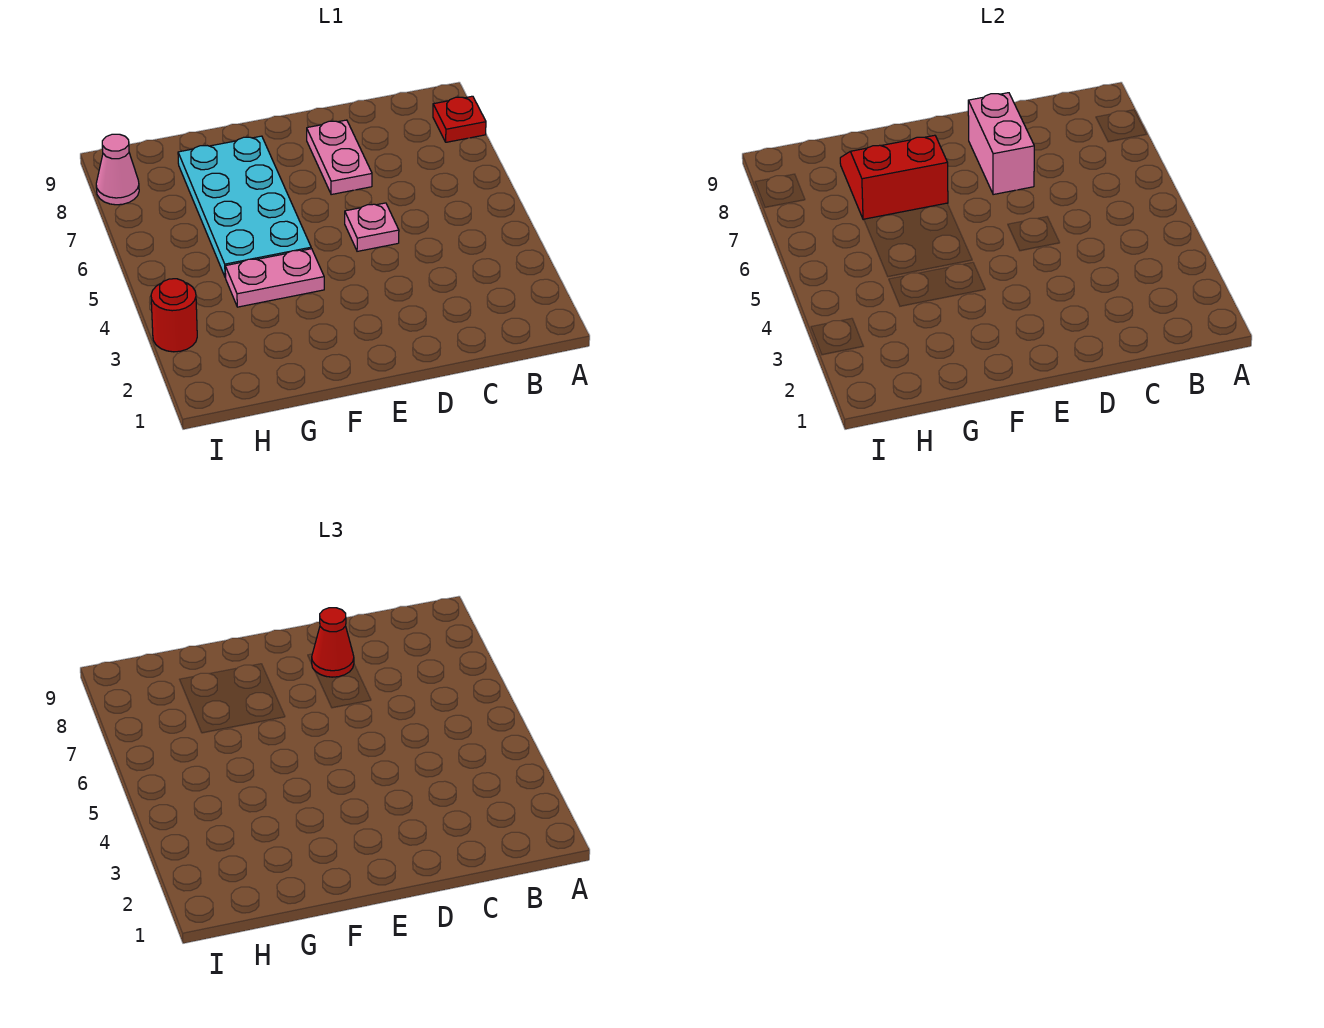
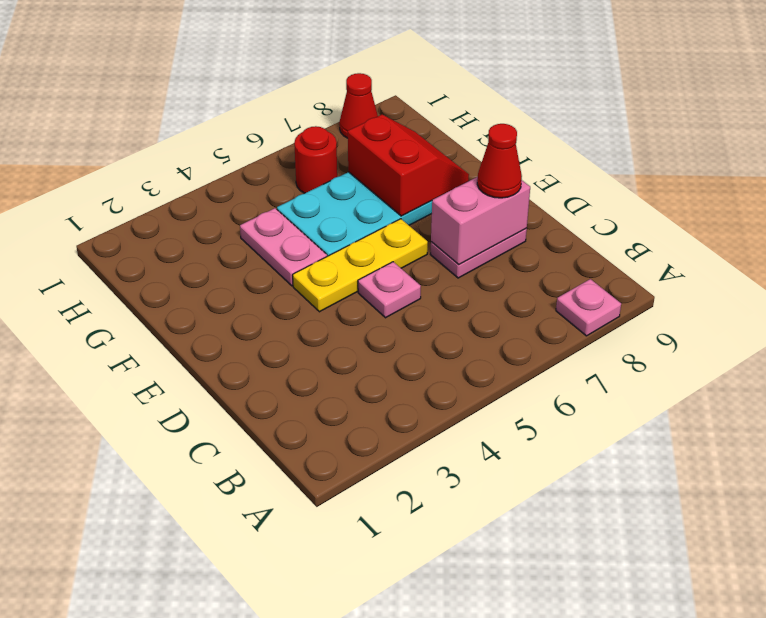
red plate A8 level 1 -> pink plate A8 level 1
none -> yellow plate E4:E6 level 1
red round brick I3 level 1 -> red round brick H6 level 1
pink cone I8 level 1 -> red cone I8 level 1

